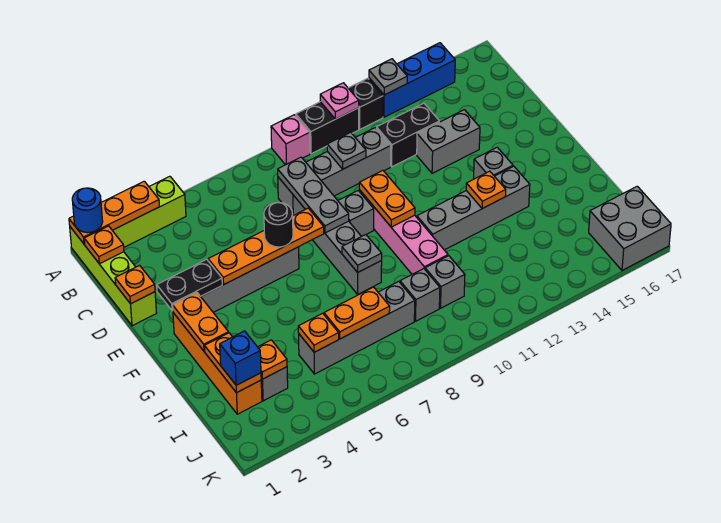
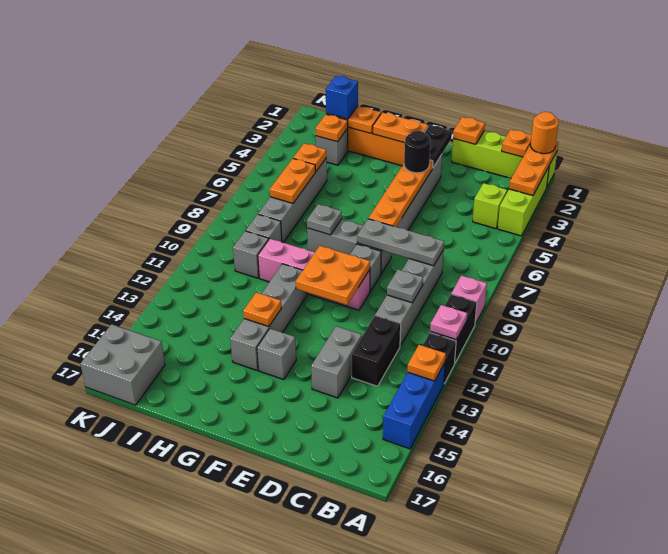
blue round brick A1 level 3 -> orange round brick A1 level 3
grey plate A13 level 2 -> orange plate A13 level 2
none -> lime brick B4 level 1
black round brick E6 level 3 -> black round brick E4 level 3
orange plate E10:F10 level 2 -> orange plate E10:F11 level 2

